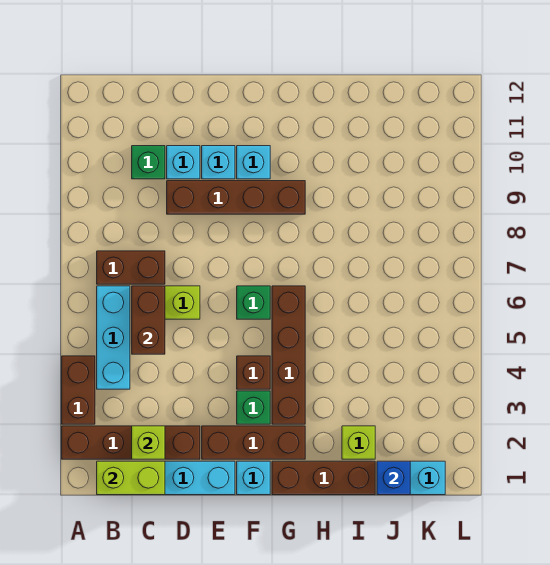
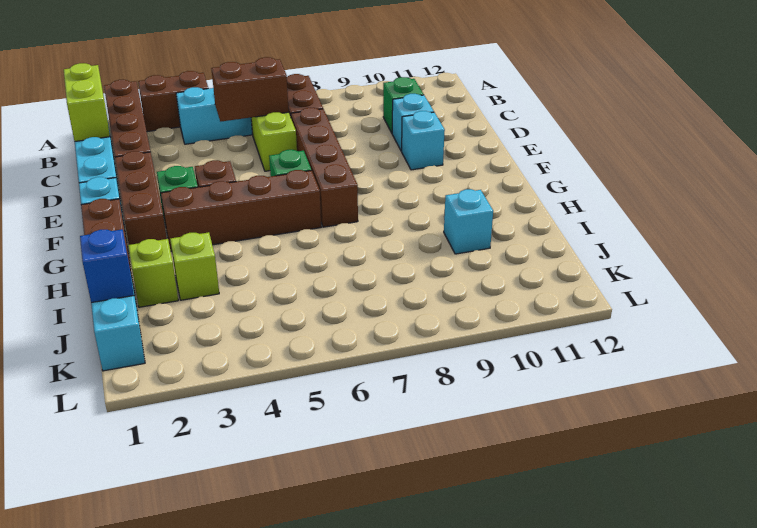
lime brick C2 level 2 -> lime brick I3 level 1
brown brick D9:G9 level 1 -> brown brick D7:G7 level 1
cyan brick F10 level 1 -> cyan brick I10 level 1

